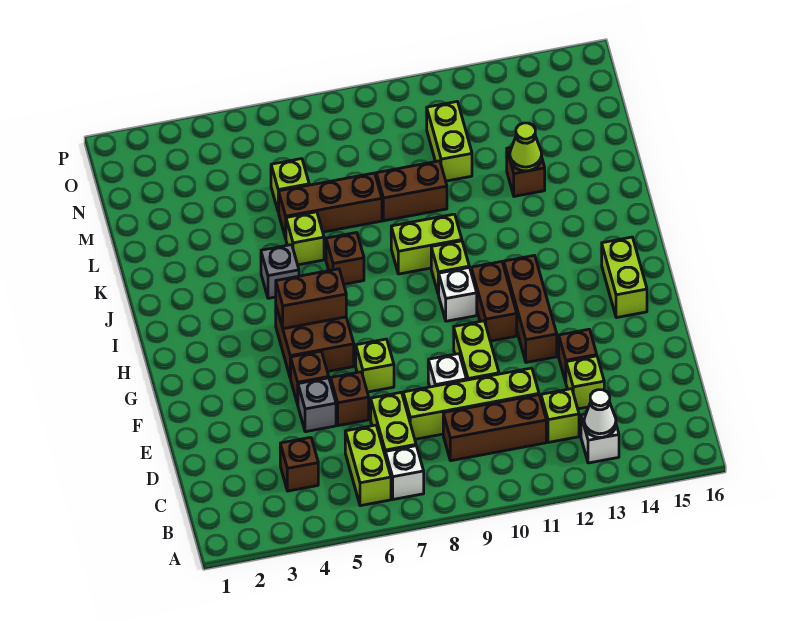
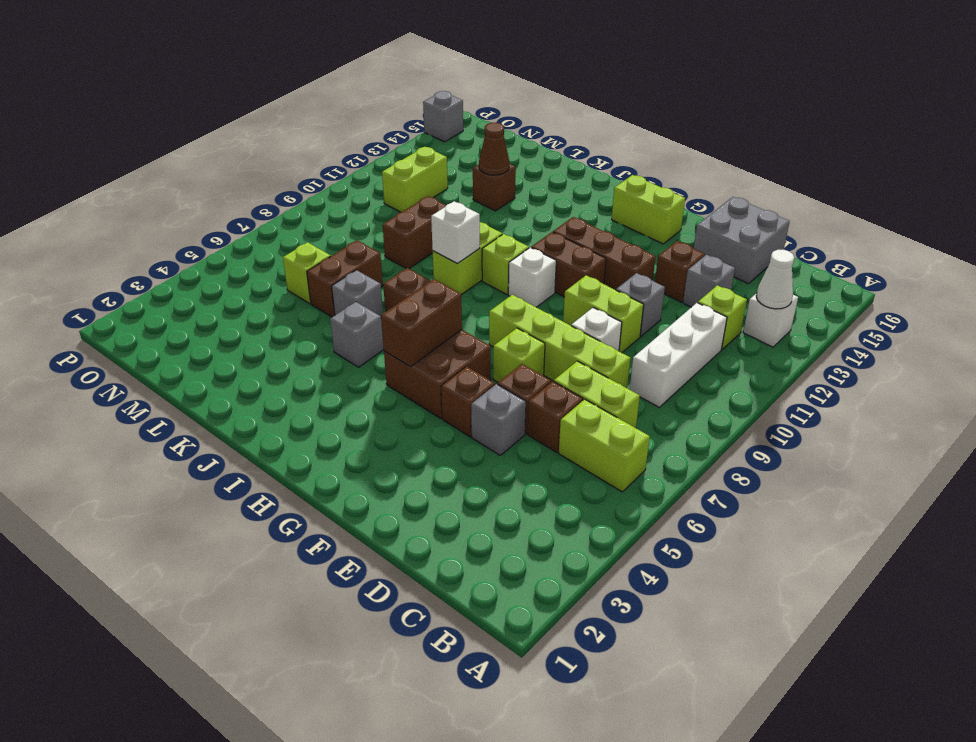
white brick B7 level 1 -> white brick J9 level 2
brown brick C4 level 1 -> brown brick D6 level 1
brown brick C9:C11 level 1 -> white brick C9:C11 level 1
lime brick D8:D11 level 1 -> lime brick D8:G8 level 1
lime brick D13 level 1 -> grey brick D13 level 1
none -> grey brick D15:E16 level 1
none -> grey brick E11 level 1
lime brick K6 level 1 -> grey brick K6 level 1
brown brick L6:L8 level 1 -> brown brick L6:L7 level 1
lime cone L13 level 2 -> brown cone L13 level 2
lime brick M11:N11 level 1 -> lime brick N11:N12 level 1
none -> grey brick P15 level 1

